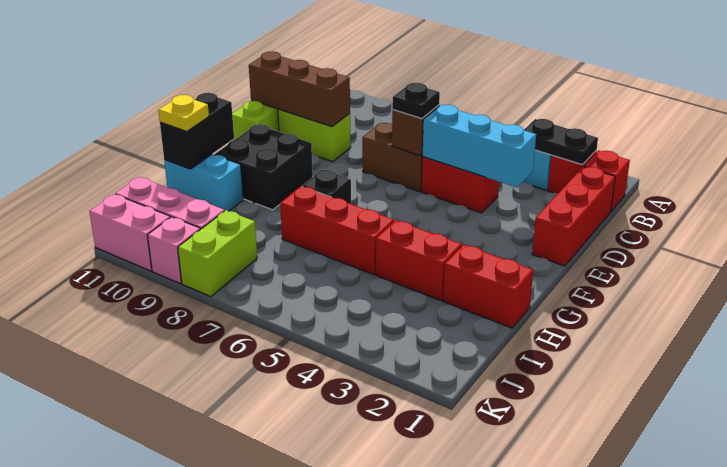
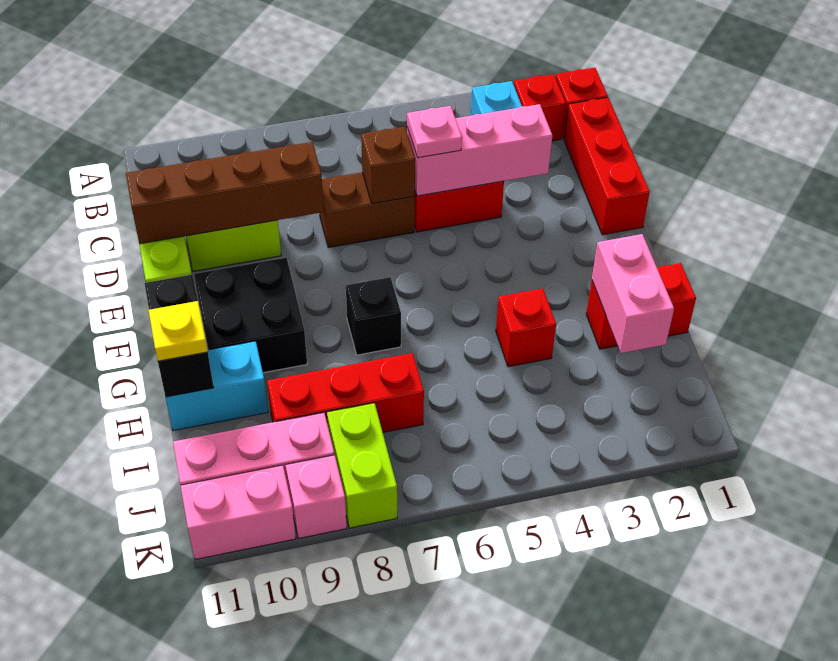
black plate B2:B3 level 2 -> none
cyan brick D3:D5 level 2 -> pink brick D3:D5 level 2
none -> pink plate D5 level 3
black plate D6 level 3 -> none
brown brick D9:D11 level 2 -> brown brick D8:D11 level 2
none -> pink brick H2:I2 level 2
red brick H3:H4 level 1 -> red brick H4 level 1
red brick H5:H7 level 1 -> red brick I7:I9 level 1

